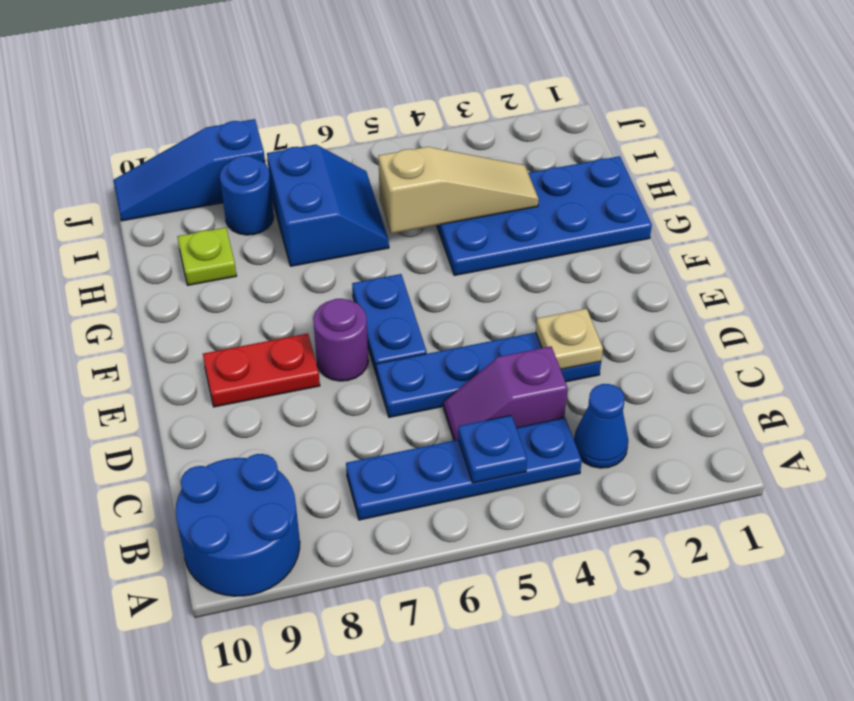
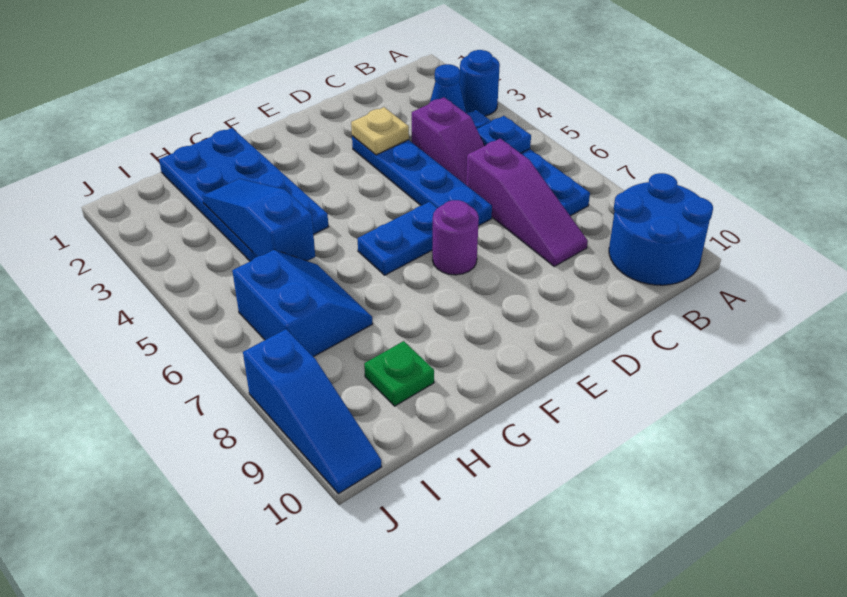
none -> purple slope C6:C8 level 1 top 6
red plate E8:E9 level 1 -> none
tan slope H3:H5 level 2 top 5 -> blue slope H3:H5 level 2 top 5
blue slope H6:I7 level 1 top 7 -> blue slope H6:I7 level 1 top I
lime plate H9 level 1 -> green plate H9 level 1
blue round brick I8 level 1 -> blue round brick A3 level 1

